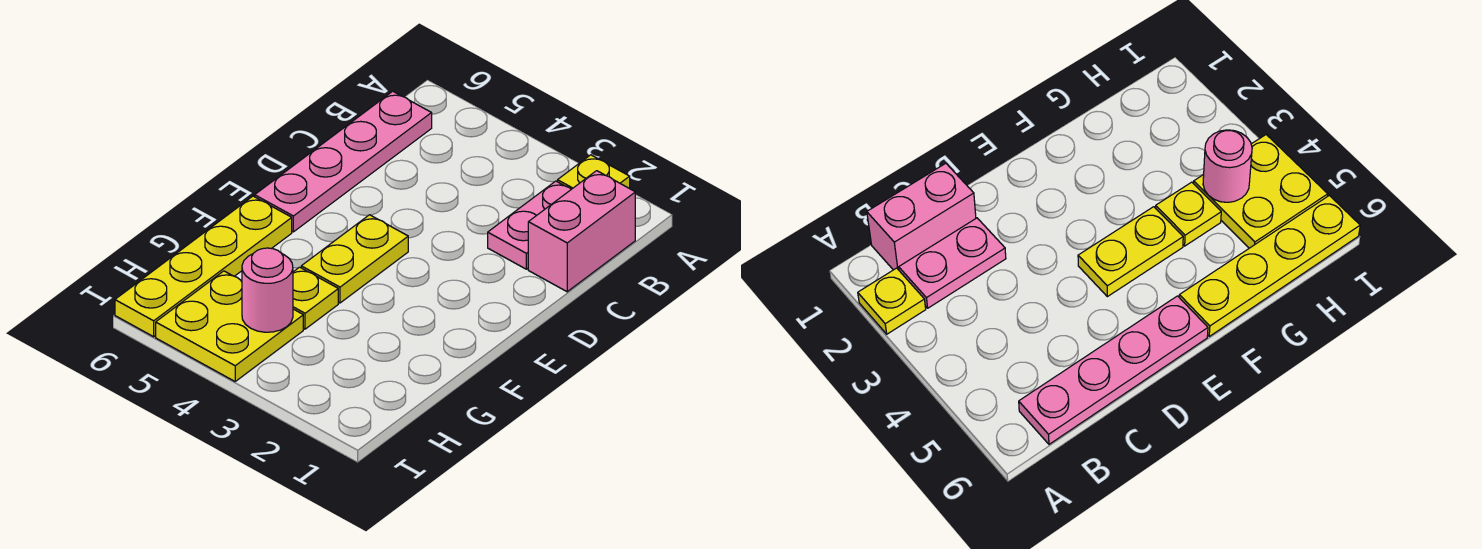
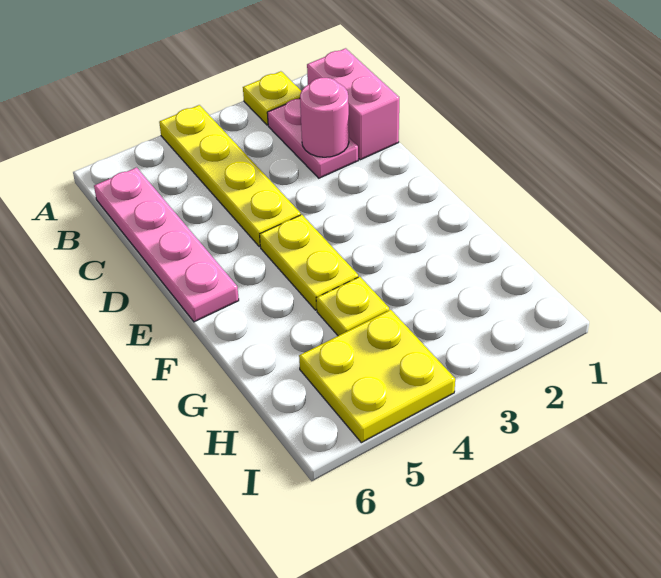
yellow plate F6:I6 level 1 -> yellow plate A4:D4 level 1
pink round brick H4 level 2 -> pink round brick C2 level 2

